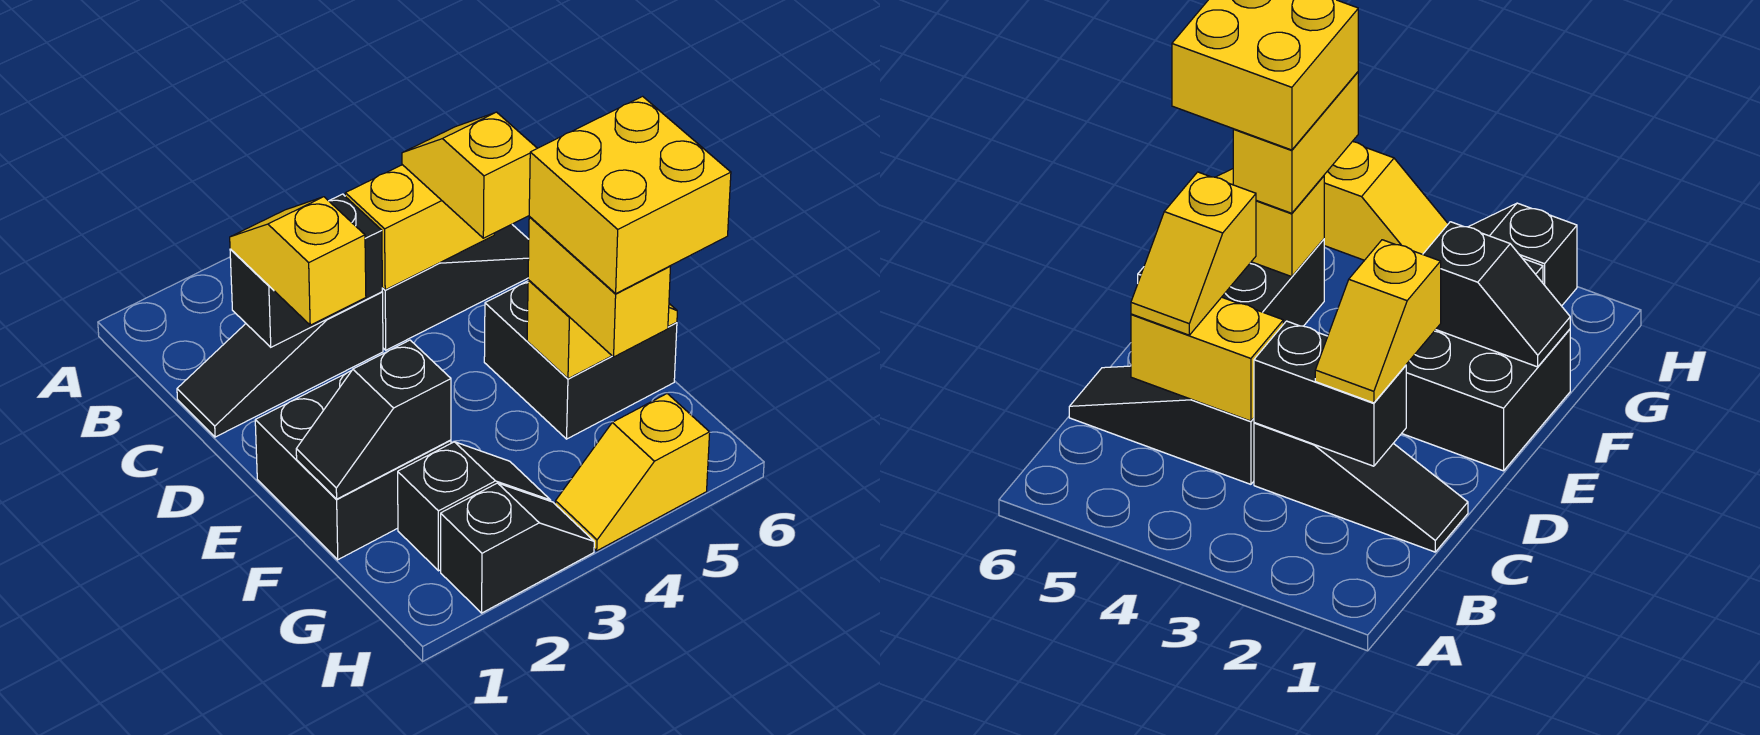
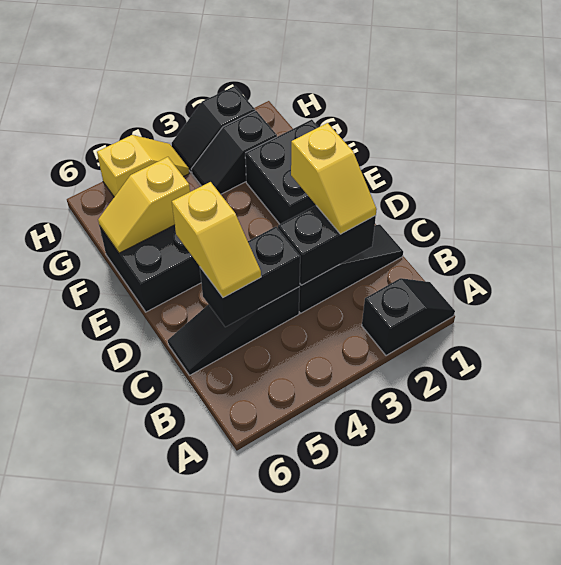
yellow brick C4:C5 level 2 -> black brick C4:C5 level 2
black slope F1:F2 level 2 top 2 -> black slope A1:A2 level 1 top 2
yellow brick F5:G5 level 3 -> none
yellow brick F5:G6 level 4 -> none

